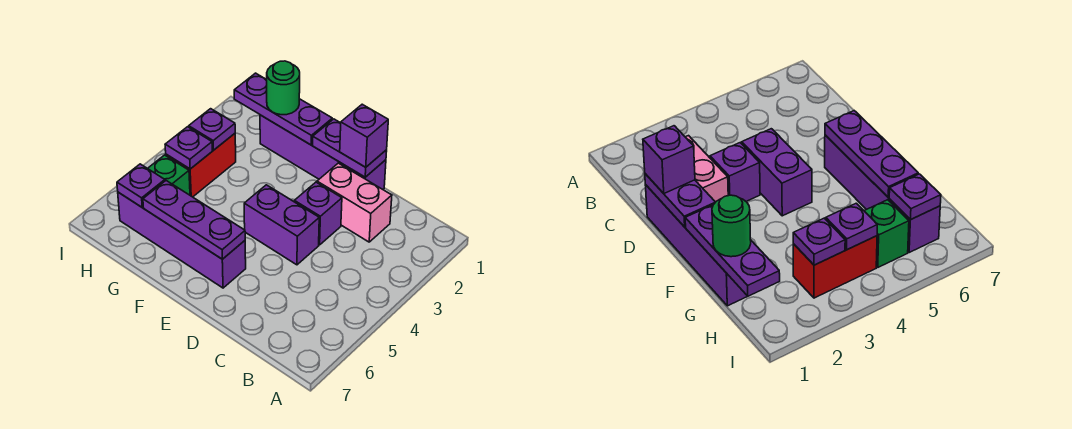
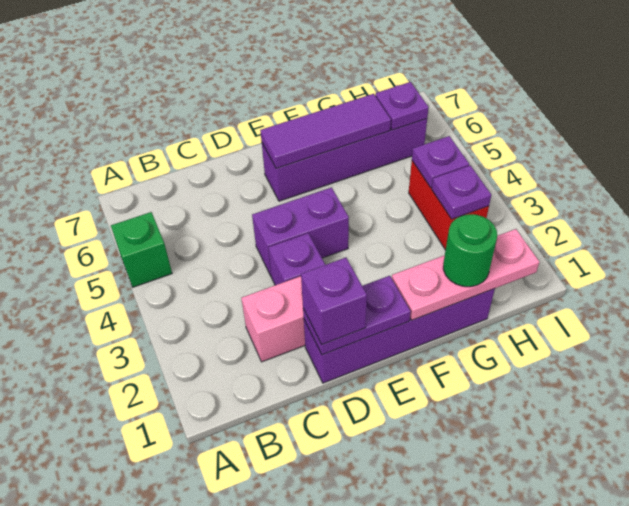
purple plate E6:G6 level 2 -> purple tile E6:G6 level 2
purple plate F1:H1 level 2 -> pink plate F1:H1 level 2
green brick H5 level 1 -> green brick A5 level 1

